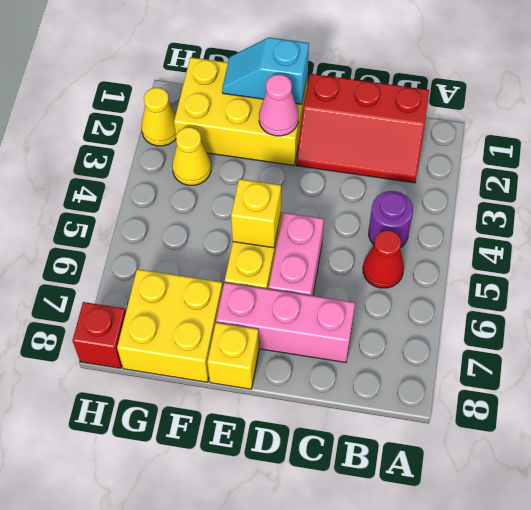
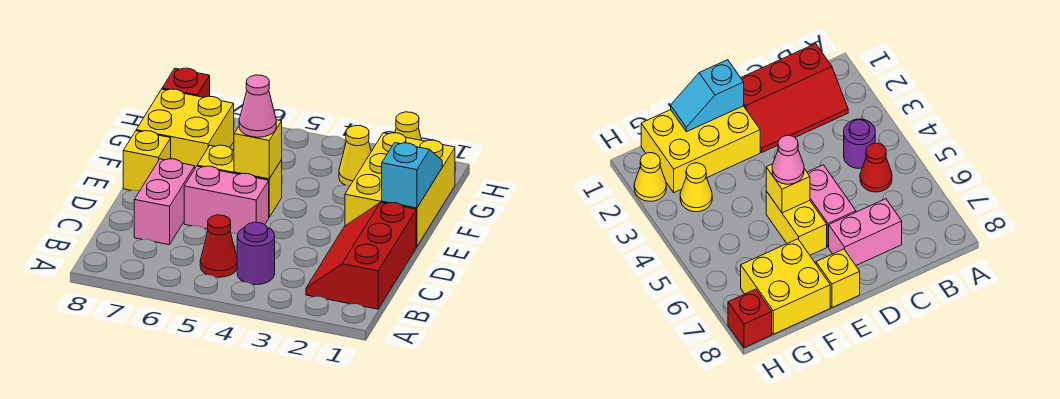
pink brick C7:E7 level 1 -> pink brick C7:D7 level 1
pink cone E2 level 2 -> pink cone E5 level 3

